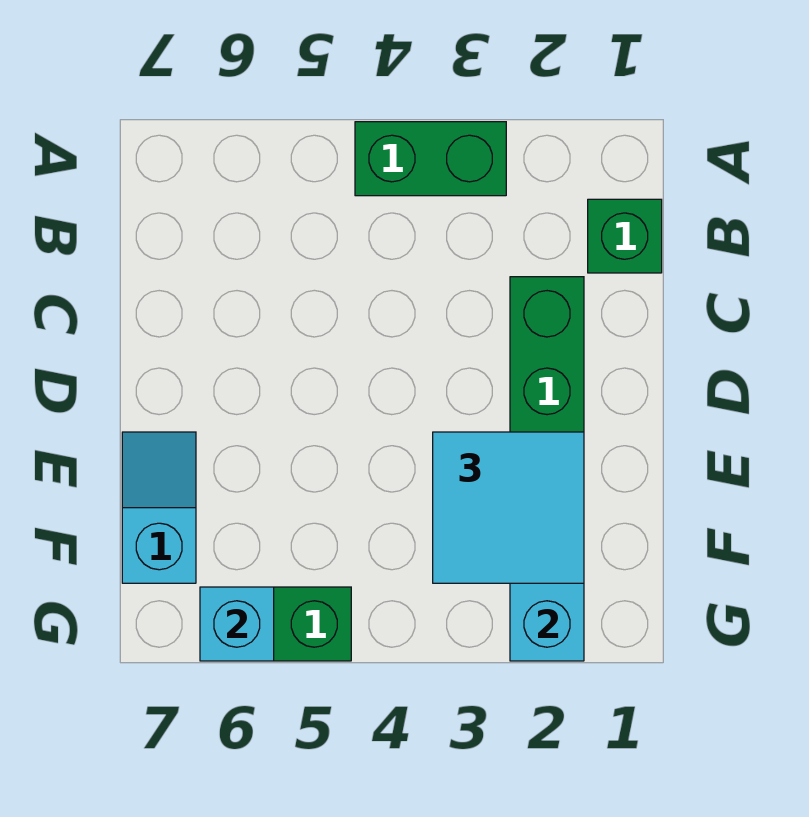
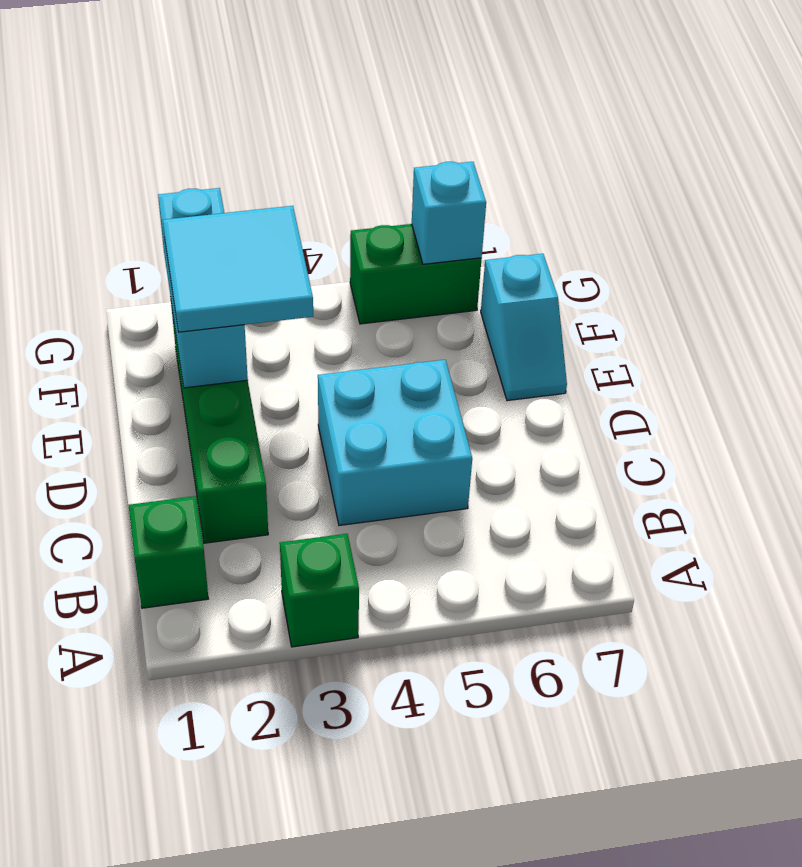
green brick A3:A4 level 1 -> green brick A3 level 1
none -> cyan brick C4:D5 level 1

